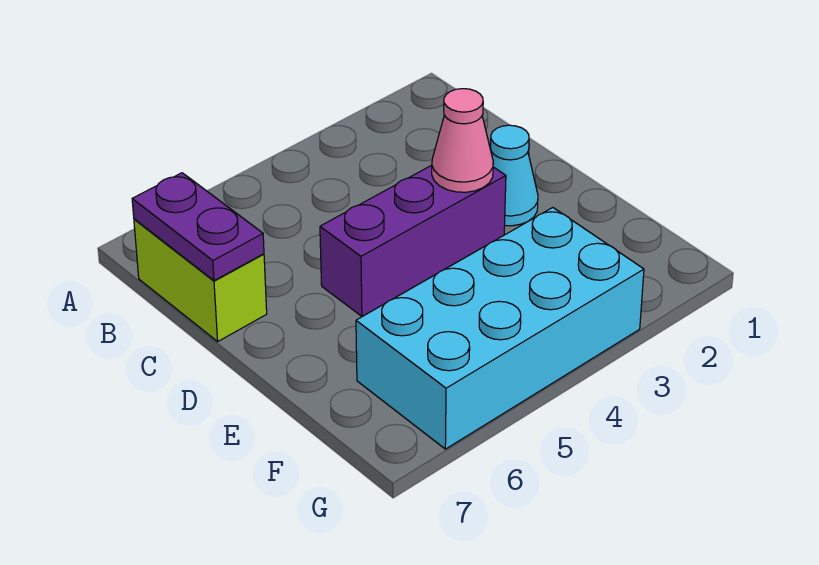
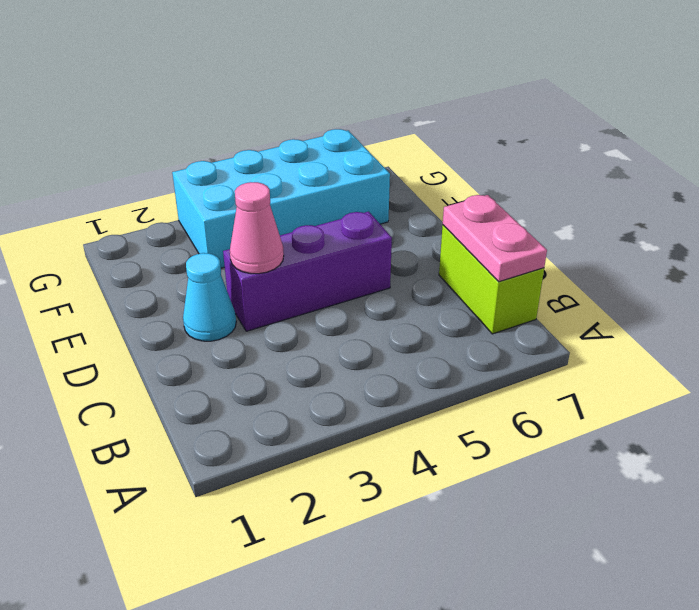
purple plate B7:C7 level 2 -> pink plate B7:C7 level 2

